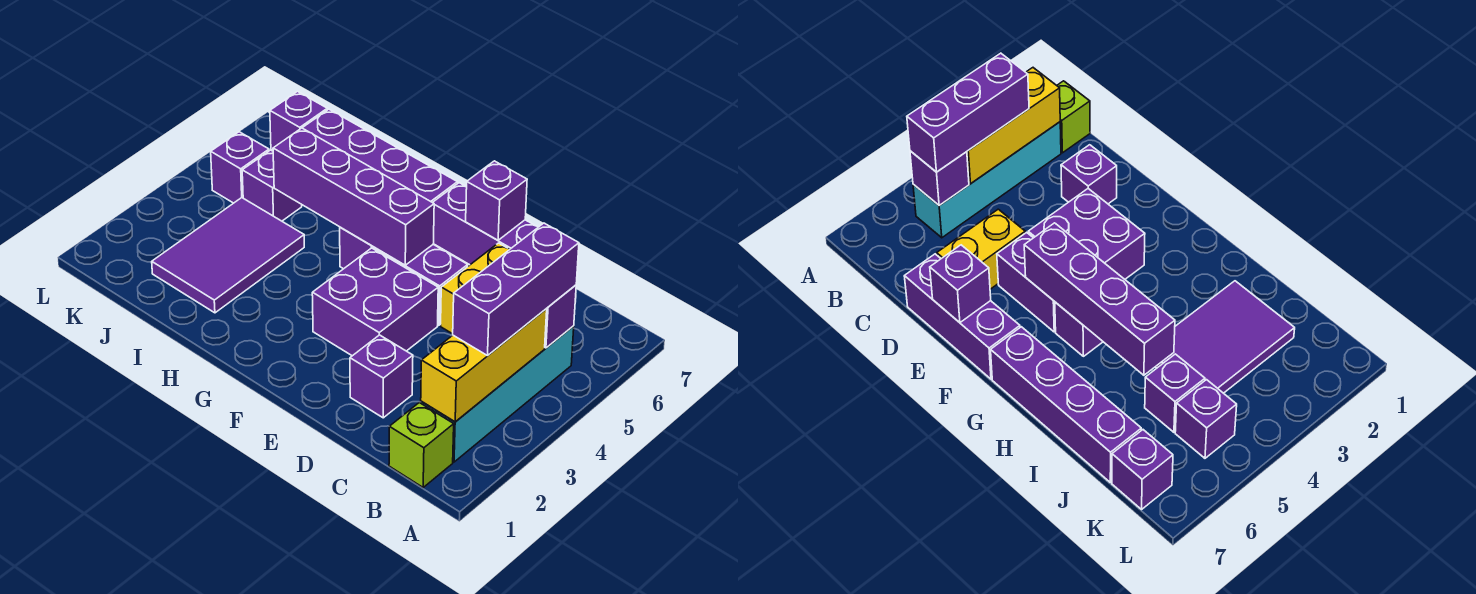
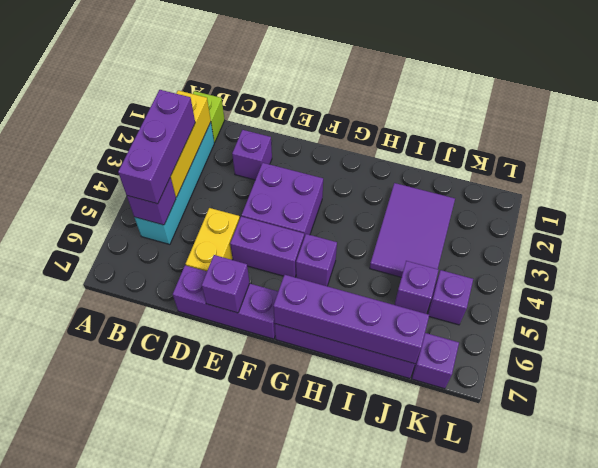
purple brick F5:I5 level 2 -> purple brick G7:J7 level 2

